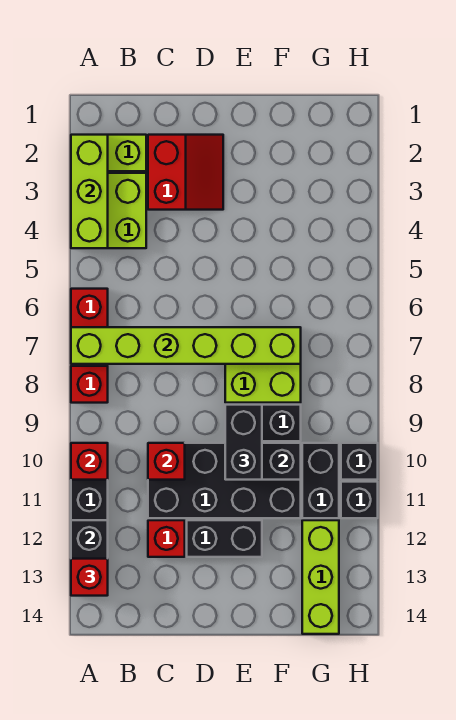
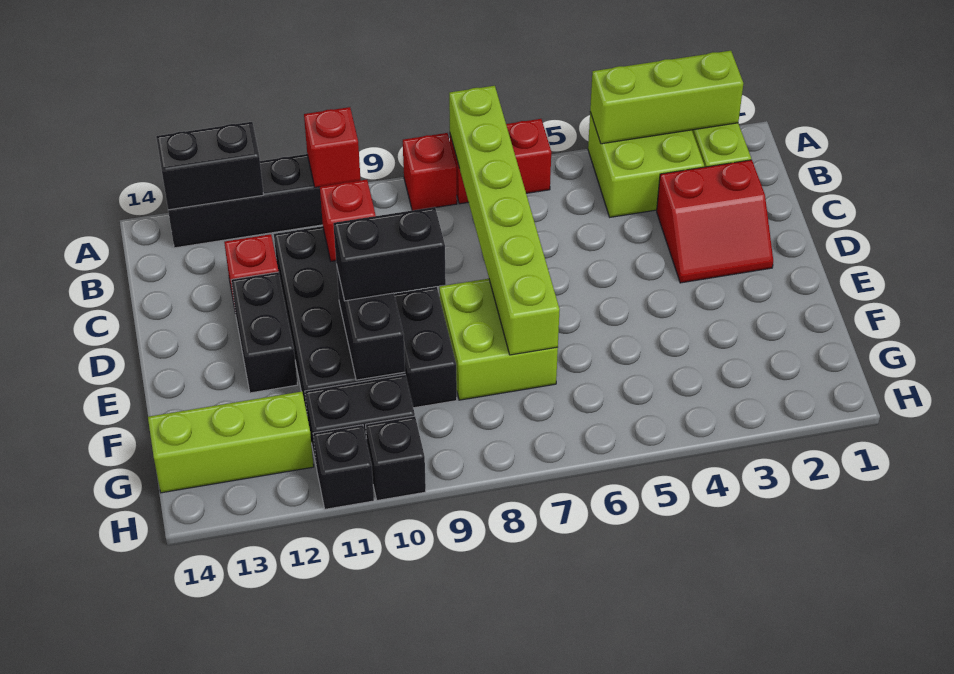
red brick A13 level 3 -> none

